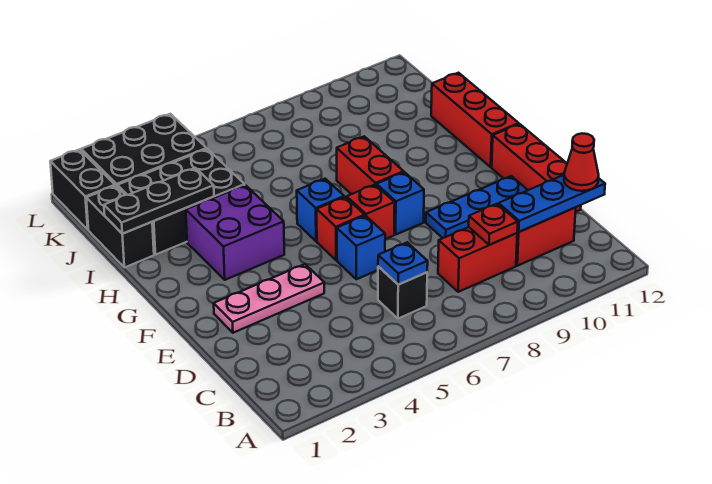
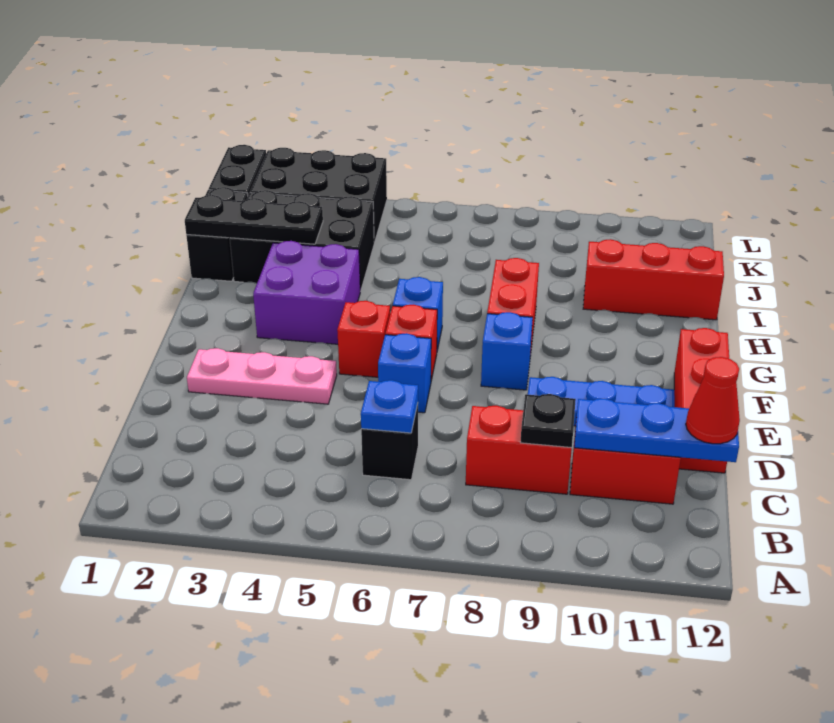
red plate C9 level 2 -> black plate C9 level 2
red brick F7 level 1 -> red brick F5 level 1
red brick G12:I12 level 1 -> red brick I10:I12 level 1

